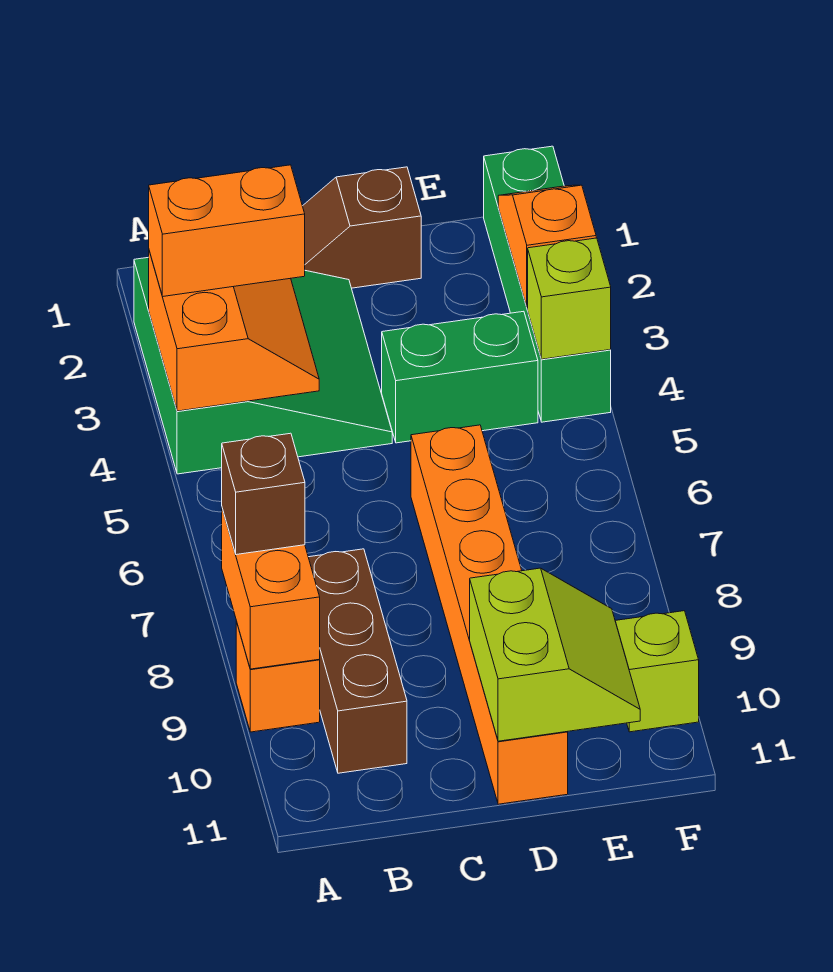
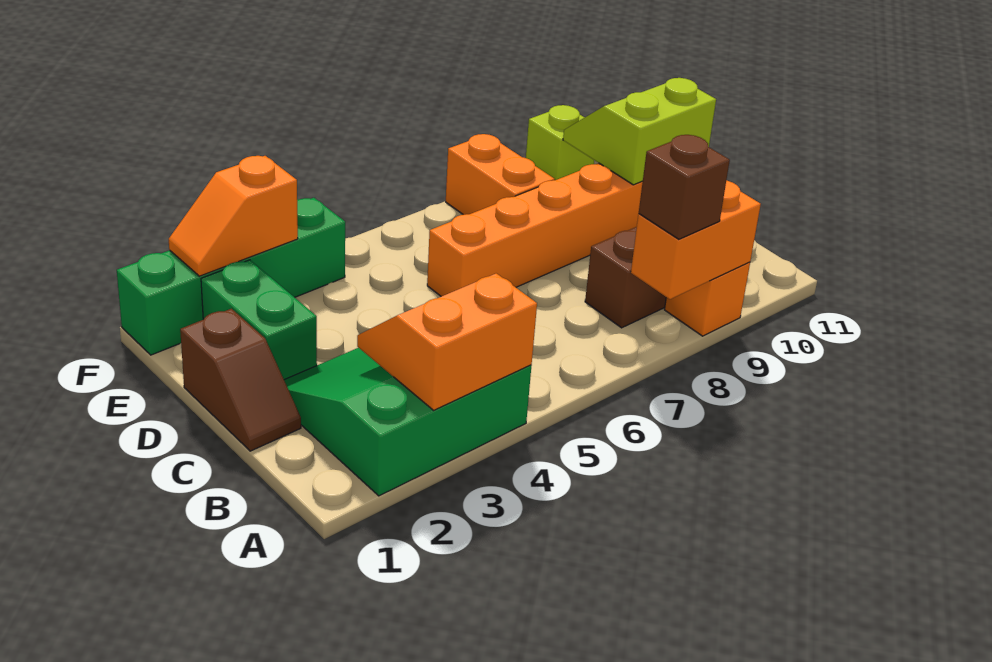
orange brick A3:B3 level 3 -> orange brick E8:F8 level 1
green brick D4:E4 level 1 -> green brick D2:E2 level 1
lime brick F4 level 2 -> none

